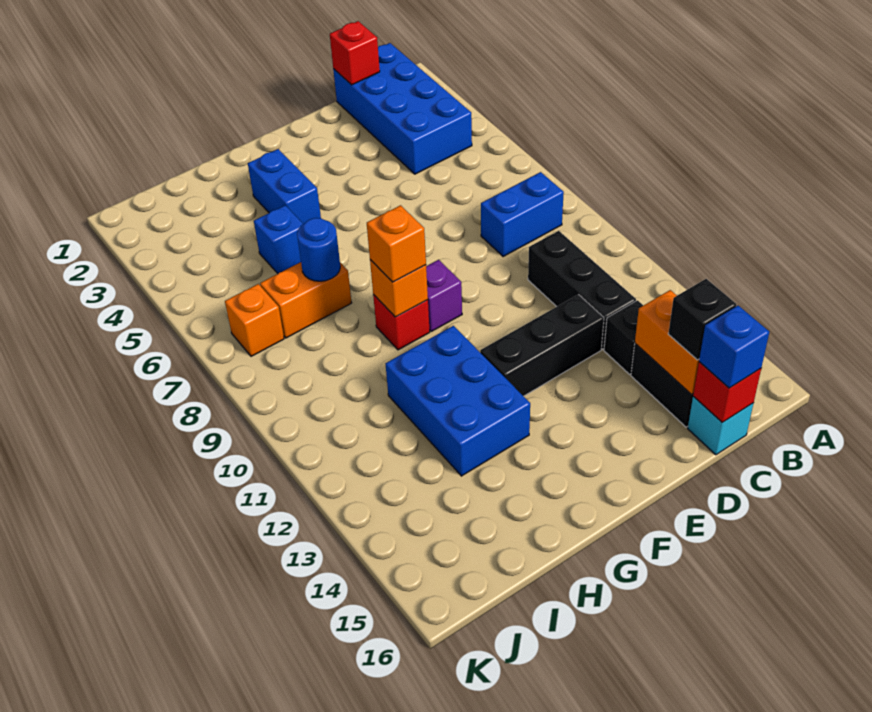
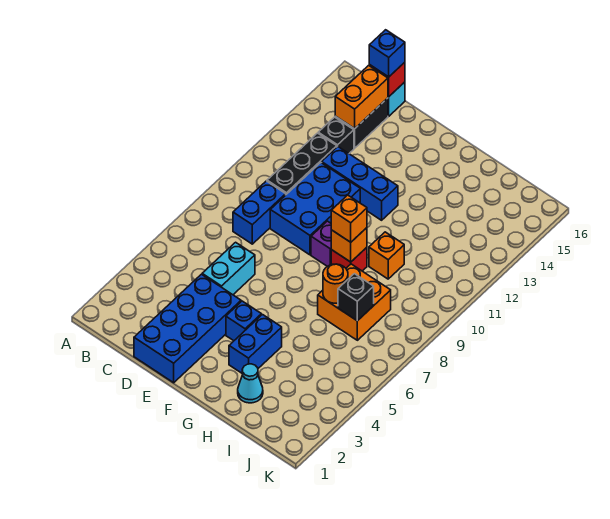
blue brick B1:C4 level 1 -> blue brick D1:E4 level 1
blue brick B8:C8 level 1 -> blue brick C8:C9 level 1
red brick C1 level 2 -> none
black brick C15 level 3 -> black brick I7 level 2
none -> cyan brick D5:D6 level 1
black brick D12:F12 level 1 -> blue brick D12:F12 level 1
blue brick G11:H13 level 1 -> blue brick D9:E11 level 1
none -> cyan cone H2 level 1
blue brick H5 level 1 -> blue brick F4 level 1
orange brick H7:I7 level 1 -> orange brick H7:I8 level 1
blue round brick H7 level 2 -> orange round brick H7 level 2
orange brick J7 level 1 -> orange brick H10 level 1

